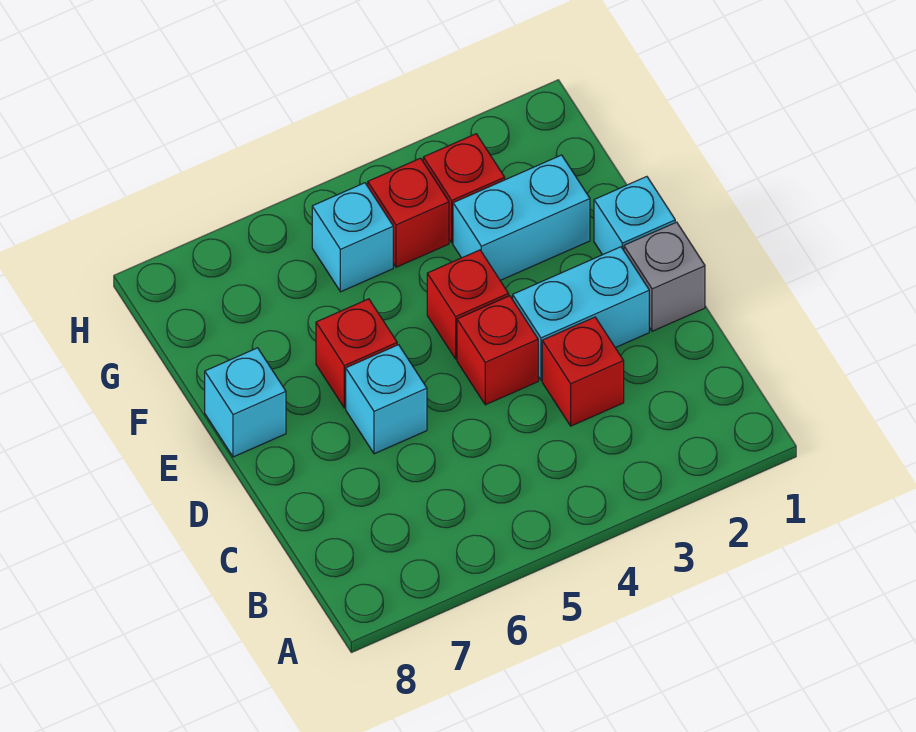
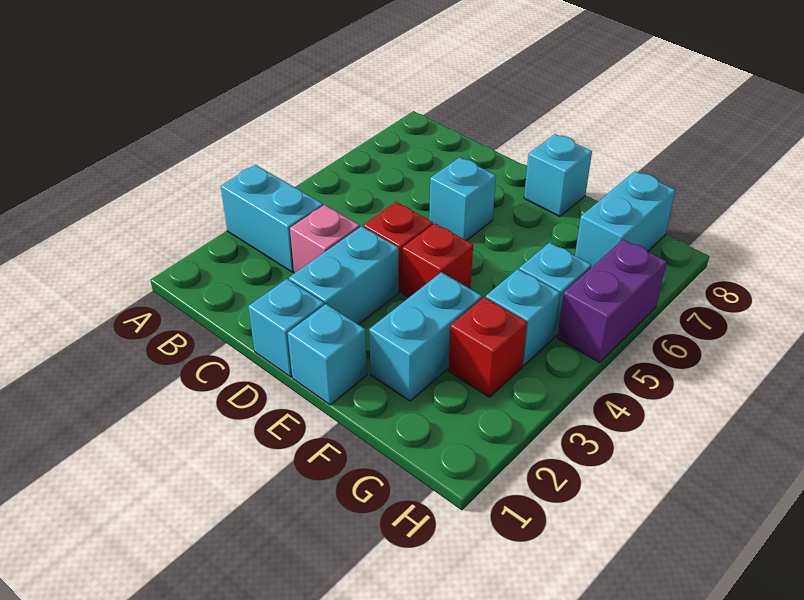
none -> cyan brick A3:B3 level 1
red brick C3 level 1 -> pink brick C3 level 1
grey brick D1 level 1 -> cyan brick D1 level 1
red brick E6 level 1 -> none
red brick G4 level 1 -> cyan brick G4 level 1
none -> cyan brick G7:G8 level 1
none -> purple brick H5:H6 level 1

